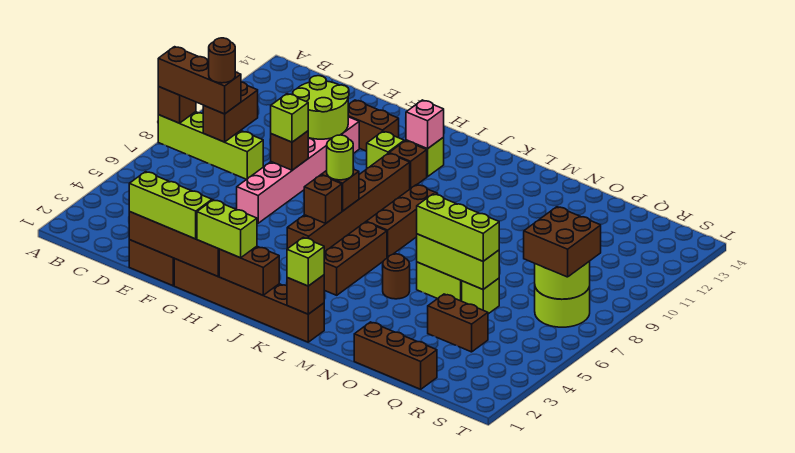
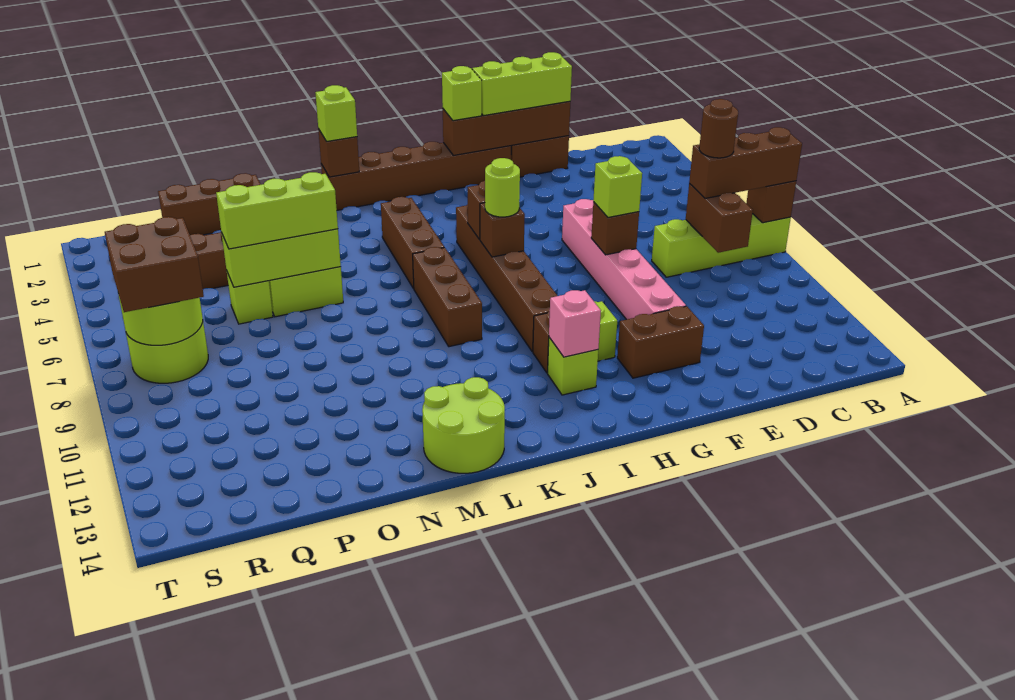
lime round brick E10:F11 level 2 -> lime round brick L13:M14 level 1
lime brick H1:I1 level 3 -> lime brick H1 level 3
brown brick I1:J1 level 2 -> none
brown round brick M5 level 1 -> none

